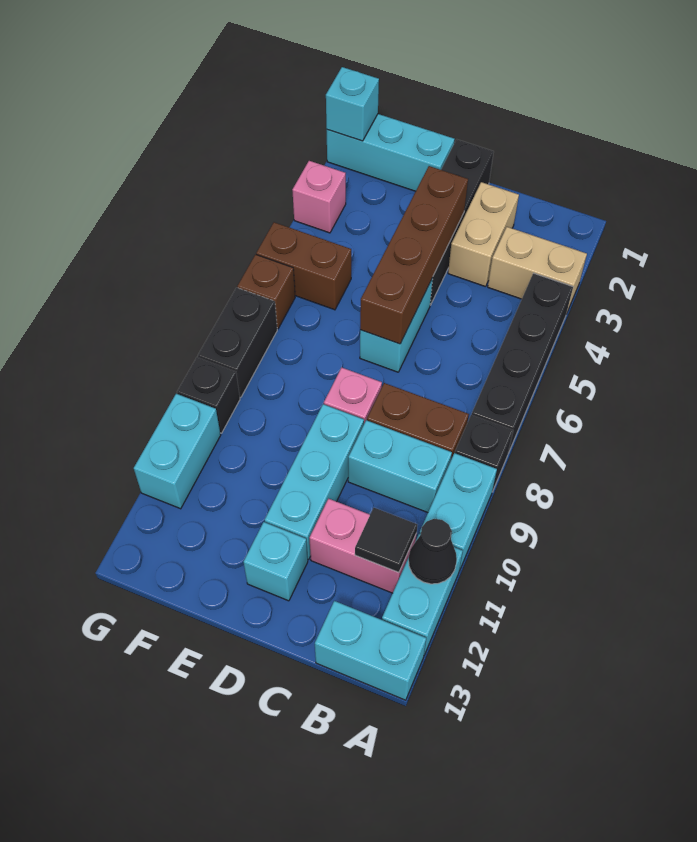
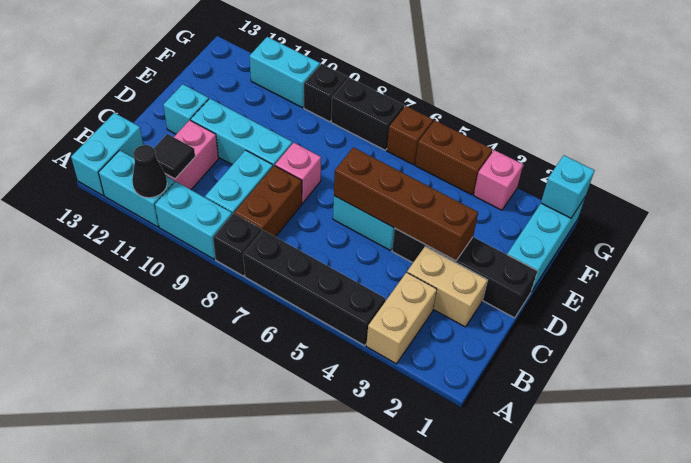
brown brick F5:G5 level 1 -> brown brick G4:G5 level 1

